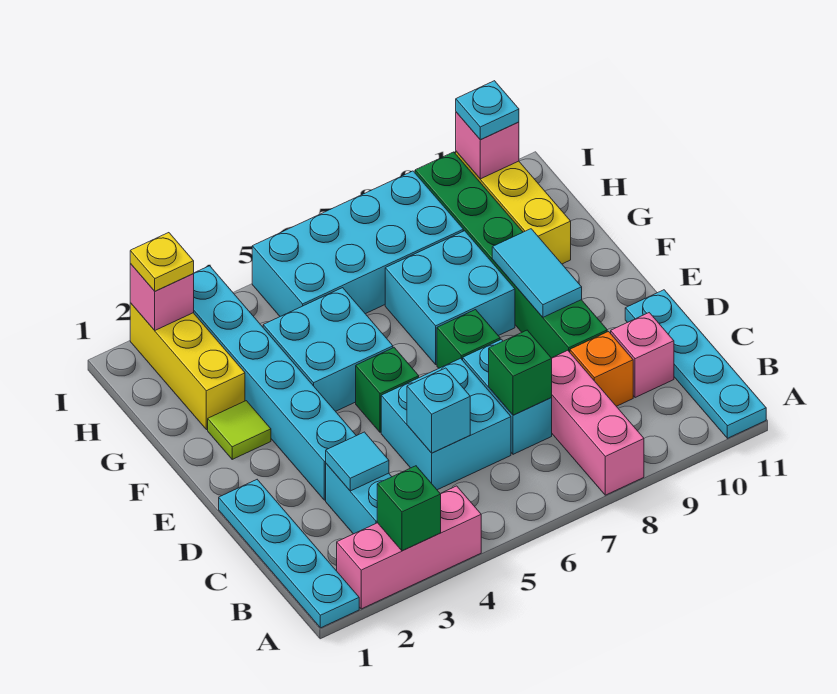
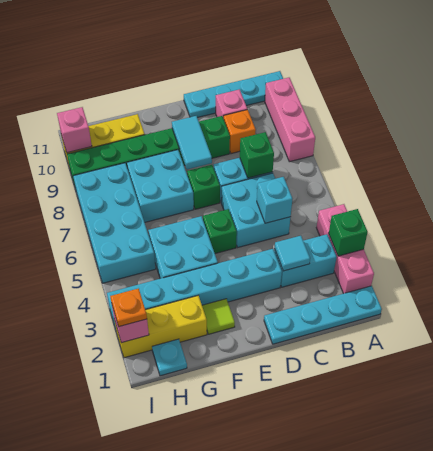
pink brick A8:C8 level 1 -> pink brick A8:A10 level 1
cyan tile E9:F9 level 2 -> cyan tile E8:E9 level 2
yellow plate I2 level 3 -> orange plate I2 level 3
cyan plate I10 level 3 -> cyan plate H1 level 1

